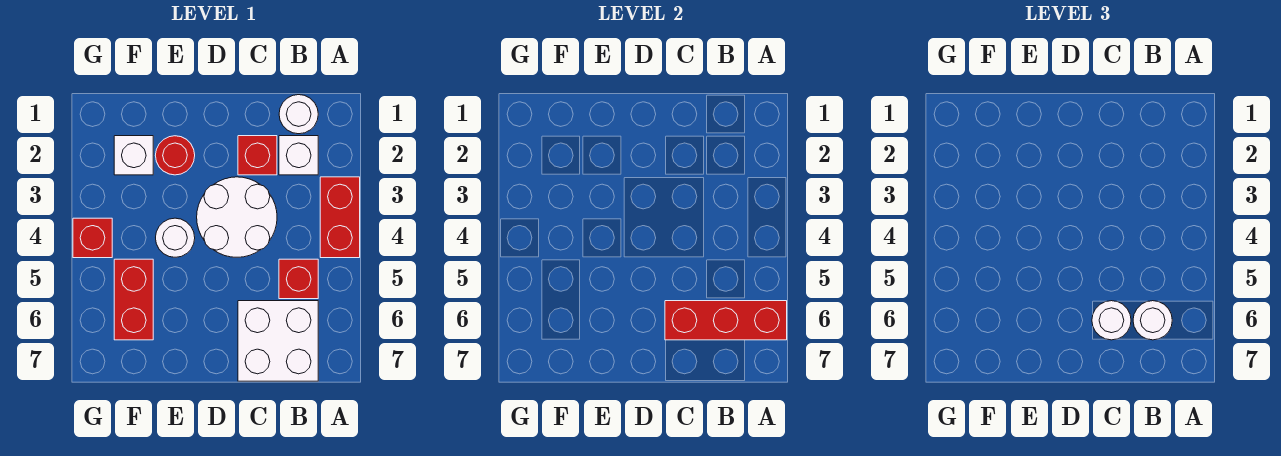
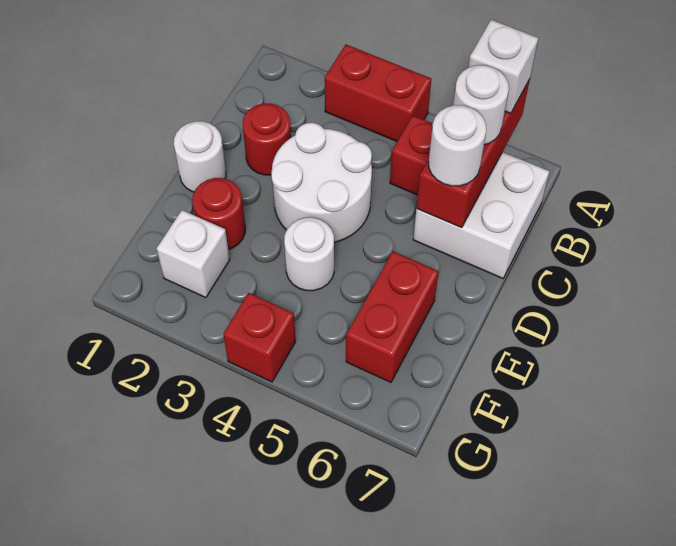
white round brick B1 level 1 -> white round brick D1 level 1
white brick B2 level 1 -> white brick A6 level 3
red brick C2 level 1 -> red round brick C2 level 1
red brick F5:F6 level 1 -> red brick E6:F6 level 1

